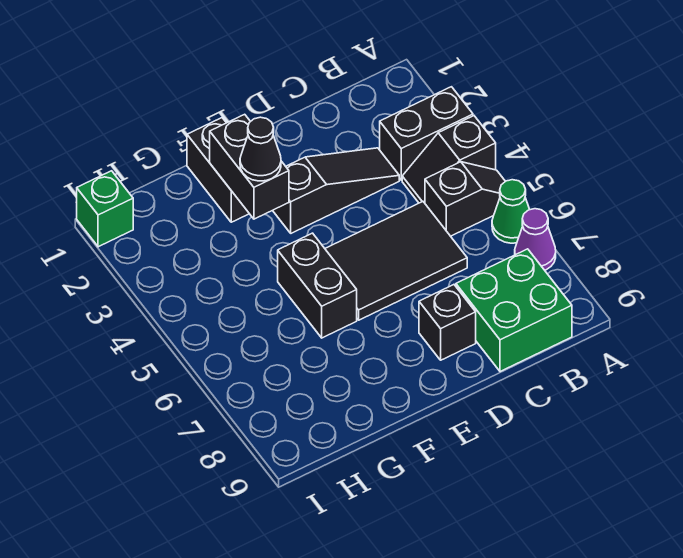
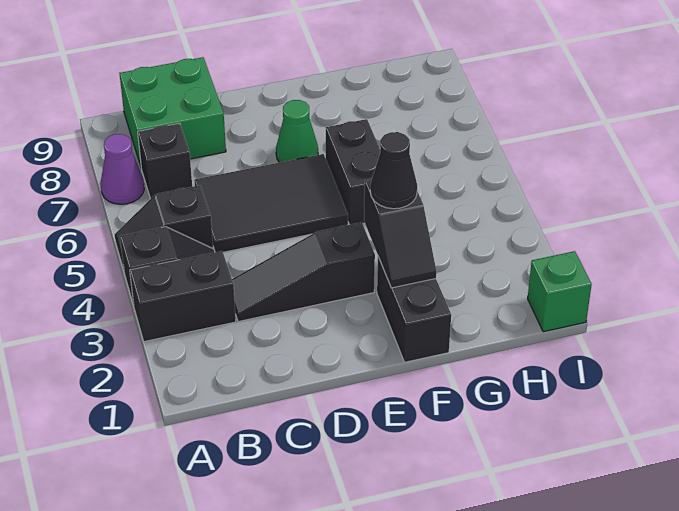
green cone A6 level 1 -> green cone E7 level 1
black brick D8 level 1 -> black brick B7 level 1
black brick F2:F3 level 2 -> black slope F2:F3 level 2 top 3

